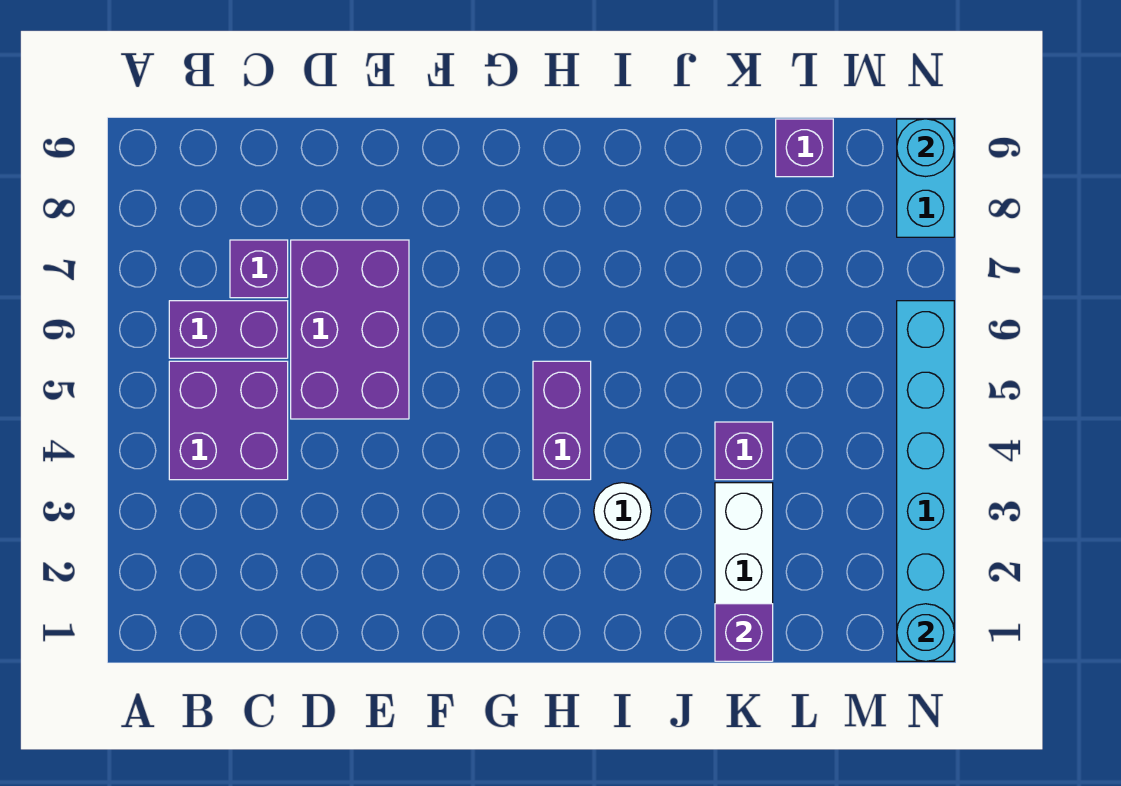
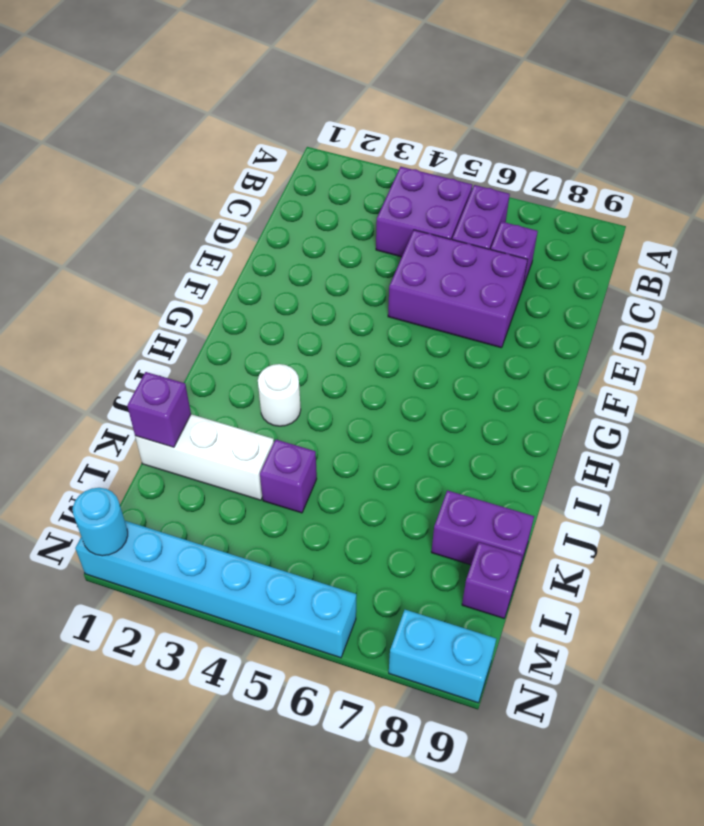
purple brick H4:H5 level 1 -> purple brick K8:K9 level 1
cyan round brick N9 level 2 -> none

